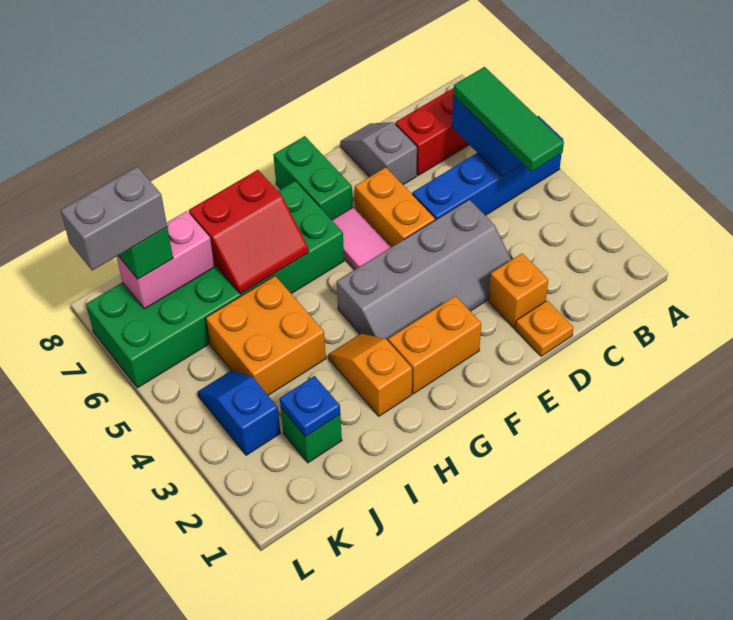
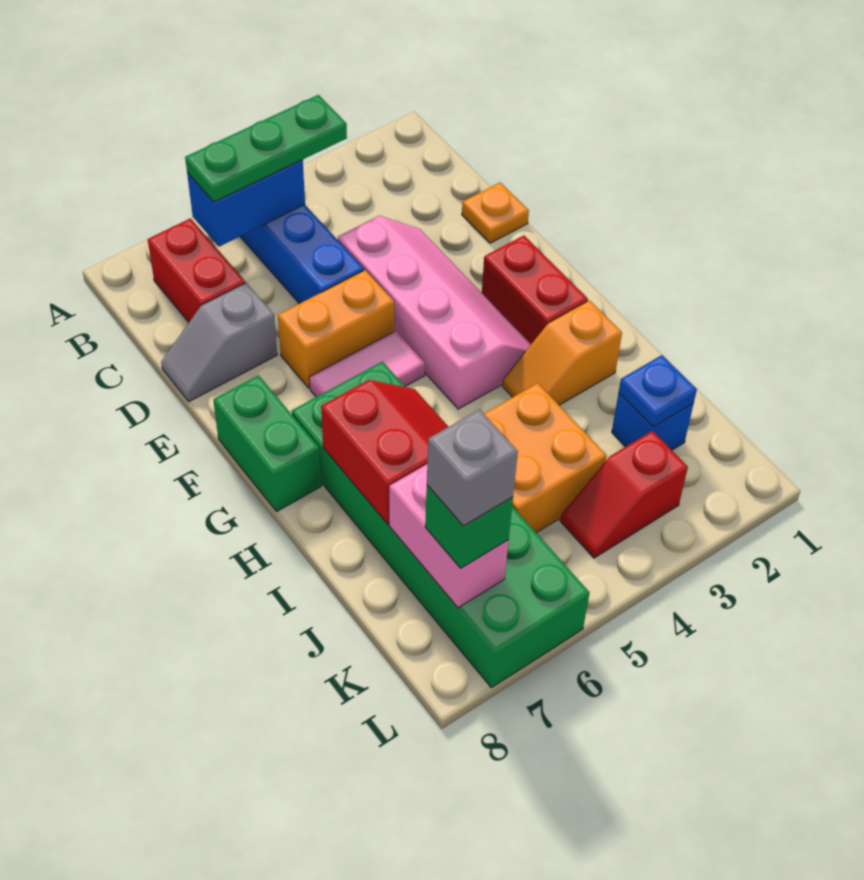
green tile B4:B6 level 3 -> green plate B4:B6 level 3
orange brick D2 level 1 -> none
grey slope D3:G4 level 1 top 4 -> pink slope D3:G4 level 1 top 4
orange brick F2:G2 level 1 -> red brick F2:G2 level 1
green brick F7:F8 level 1 -> green brick F8:G8 level 1
green brick J2 level 1 -> blue brick J2 level 1
blue slope K3:K4 level 1 top 3 -> red slope K3:K4 level 1 top 3
grey brick K7:L7 level 4 -> grey brick K7 level 4

